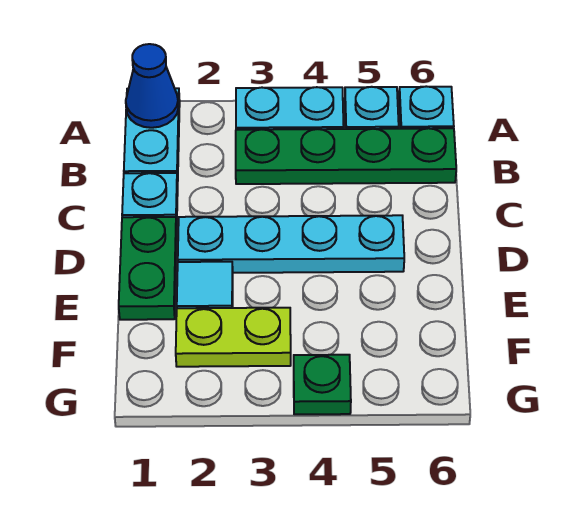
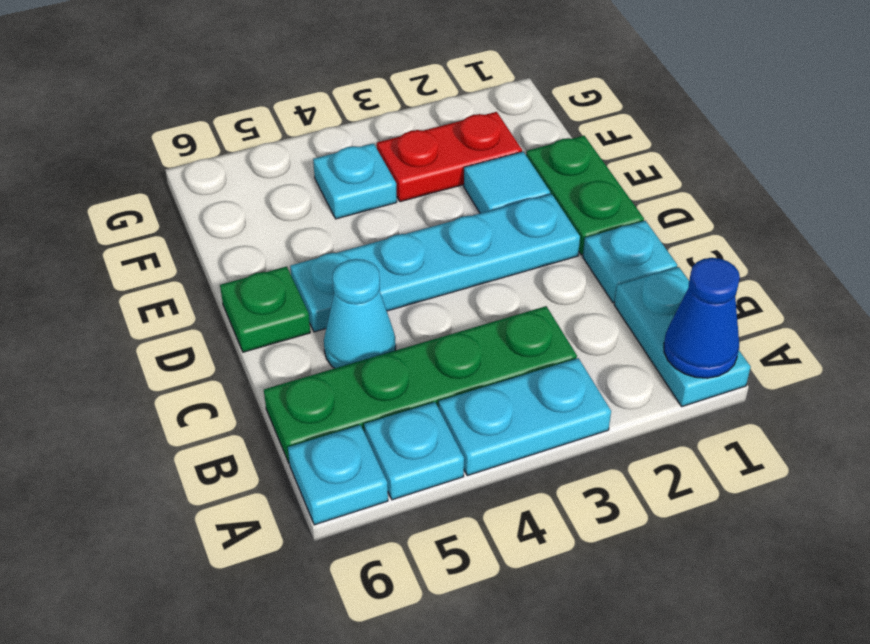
none -> cyan cone C5 level 1
lime plate F2:F3 level 1 -> red plate F2:F3 level 1
none -> cyan plate F4 level 1
green plate G4 level 1 -> green plate D6 level 1

